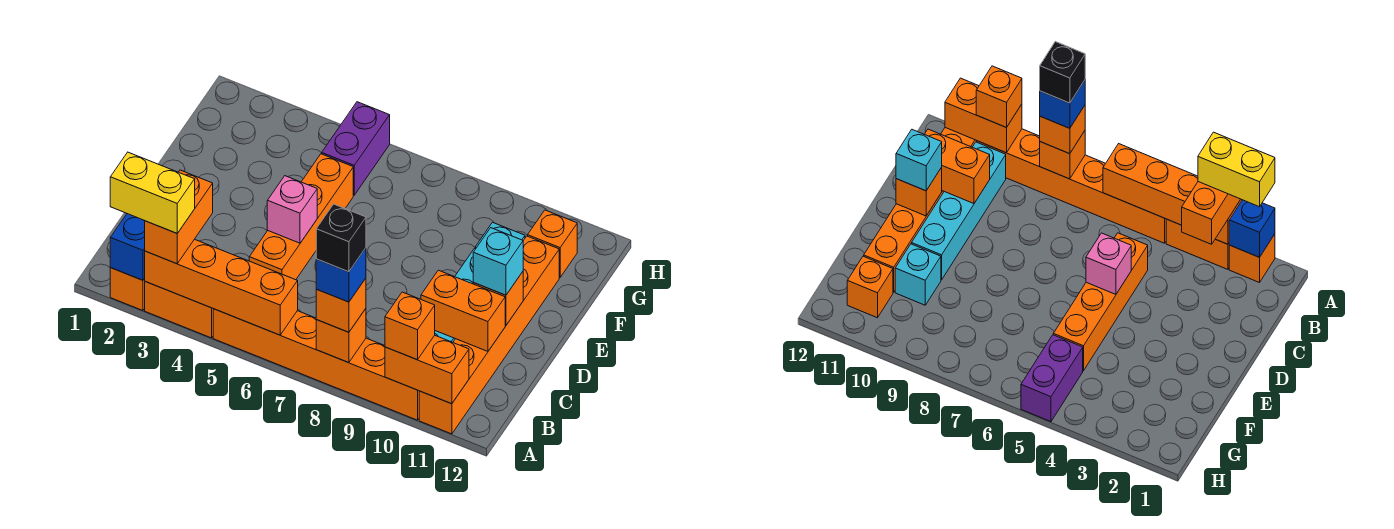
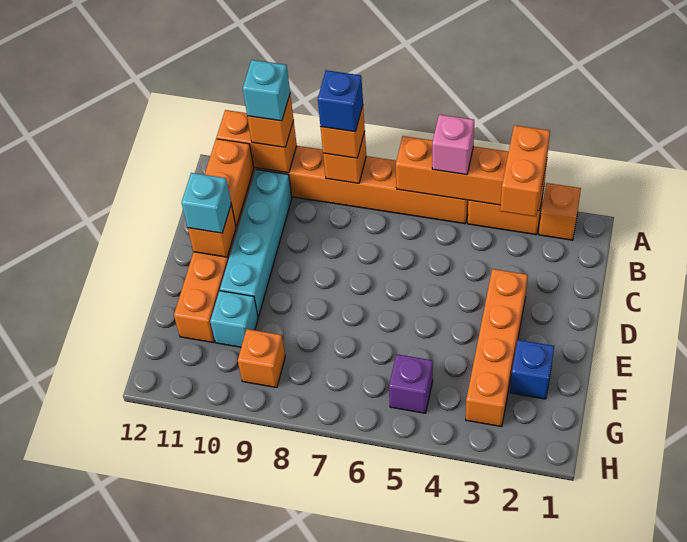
blue brick A2 level 2 -> blue brick F2 level 1
yellow brick A2:A3 level 4 -> none
black brick A8 level 5 -> none
none -> cyan brick A10 level 4
orange brick C5:F5 level 1 -> orange brick D3:G3 level 1
orange brick C10:C11 level 2 -> orange brick B11:C11 level 2
pink brick D5 level 2 -> pink brick A5 level 3
purple brick G5:H5 level 1 -> purple brick G5 level 1
orange brick G11 level 1 -> orange brick G9 level 1

